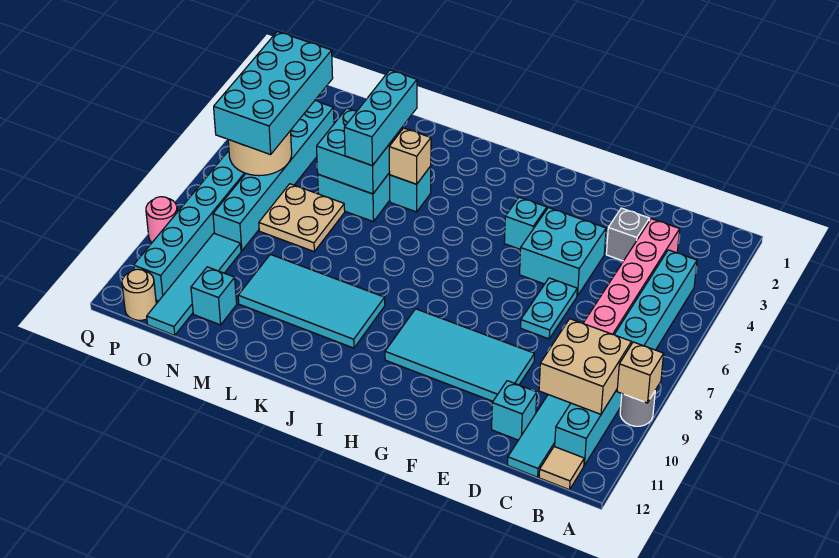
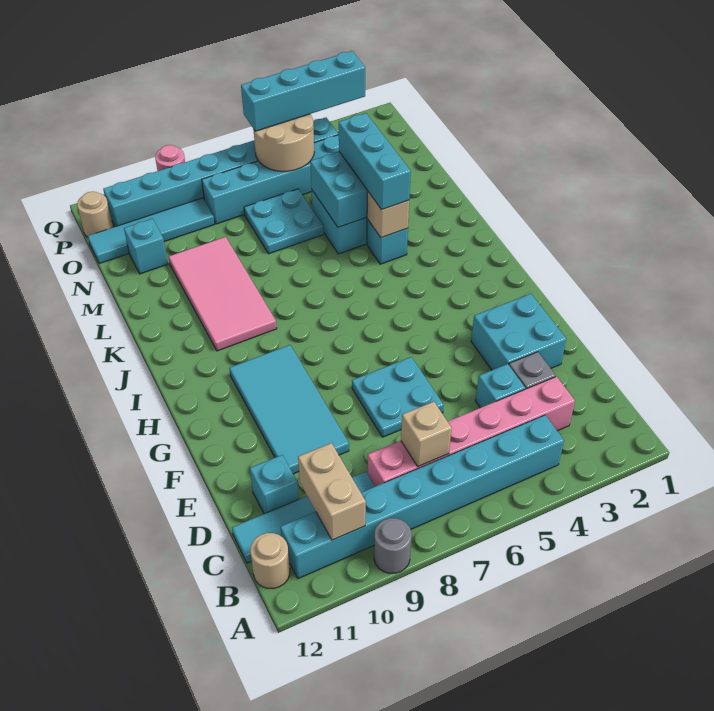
tan brick A9 level 2 -> tan brick C7 level 2
tan brick B9:C10 level 2 -> tan brick B10:C10 level 2
tan tile B12 level 1 -> tan round brick B12 level 1
cyan brick E4:F5 level 1 -> cyan brick E2:F3 level 1
cyan plate E6:E7 level 1 -> cyan plate E6:F7 level 1
cyan brick G4 level 1 -> cyan brick D4 level 1
cyan tile J9:M10 level 1 -> pink tile J9:M10 level 1
cyan brick L3:L5 level 3 -> cyan brick K4:M4 level 3
tan plate M6:N7 level 1 -> cyan plate M6:N7 level 1
cyan brick O3:P6 level 3 -> cyan brick P3:P6 level 3

